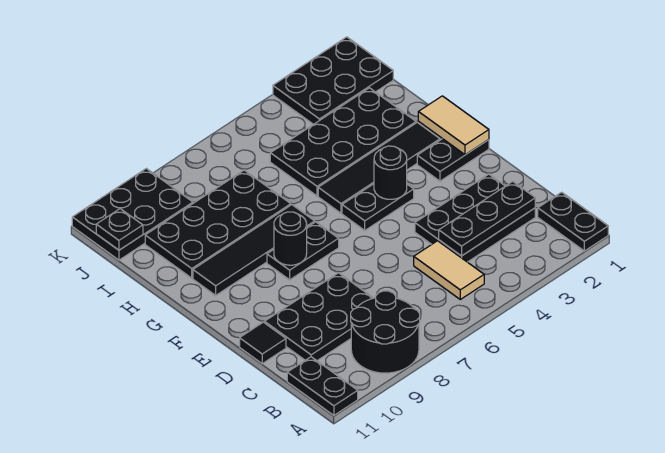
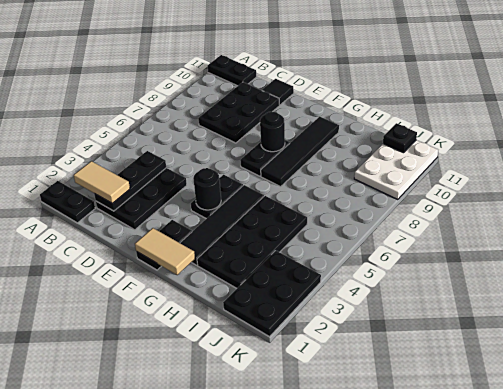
black round brick A8:B9 level 1 -> none
tan tile B5:C5 level 1 -> tan tile B2:C2 level 3
black plate H7:I10 level 1 -> none
black plate J9:K11 level 1 -> white plate J9:K11 level 1

